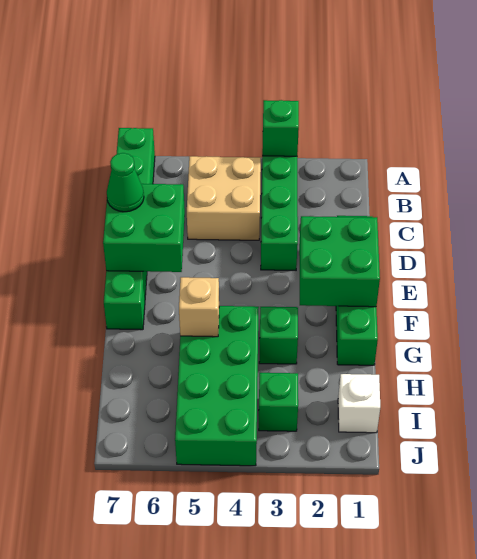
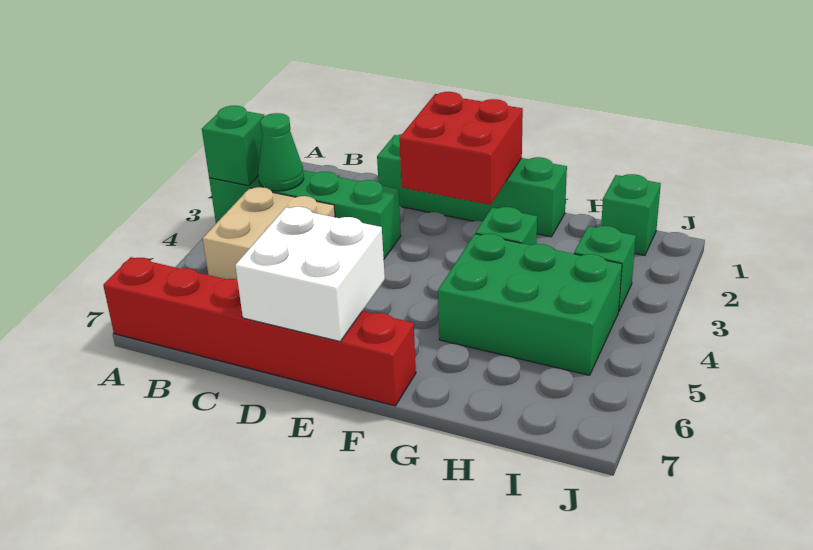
green brick A7:F7 level 1 -> red brick A7:F7 level 1
green brick D6:E7 level 2 -> white brick D6:E7 level 2
green cone D7 level 3 -> green cone B3 level 2
green brick E1:F2 level 2 -> red brick E1:F2 level 2
green brick G4:J5 level 1 -> green brick G4:I5 level 1
tan brick G5 level 2 -> none
white brick I1 level 1 -> green brick I1 level 1

